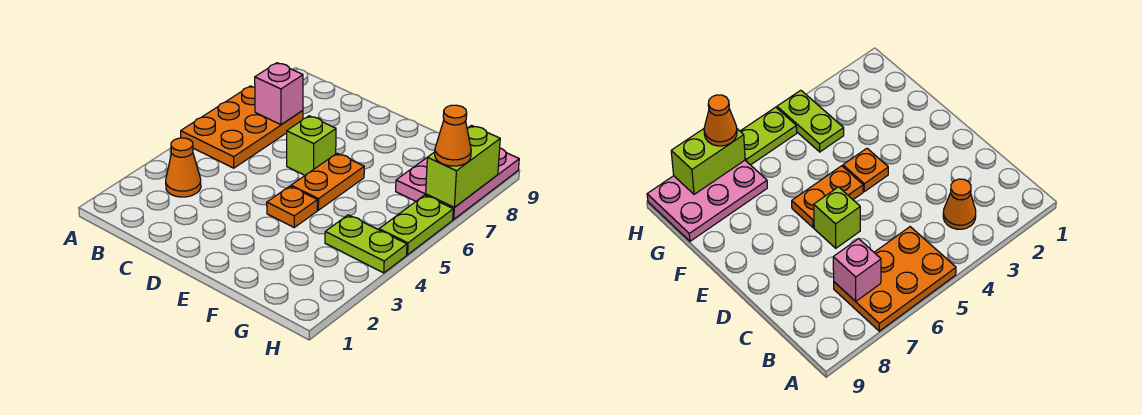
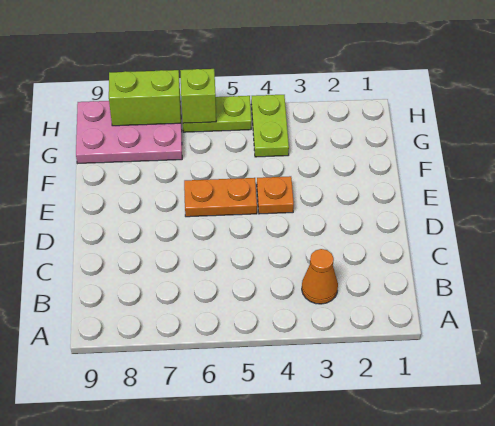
orange plate A5:B7 level 1 -> none
pink brick B7 level 2 -> none
lime brick D6 level 1 -> lime brick H6 level 2
orange cone H7 level 3 -> none

